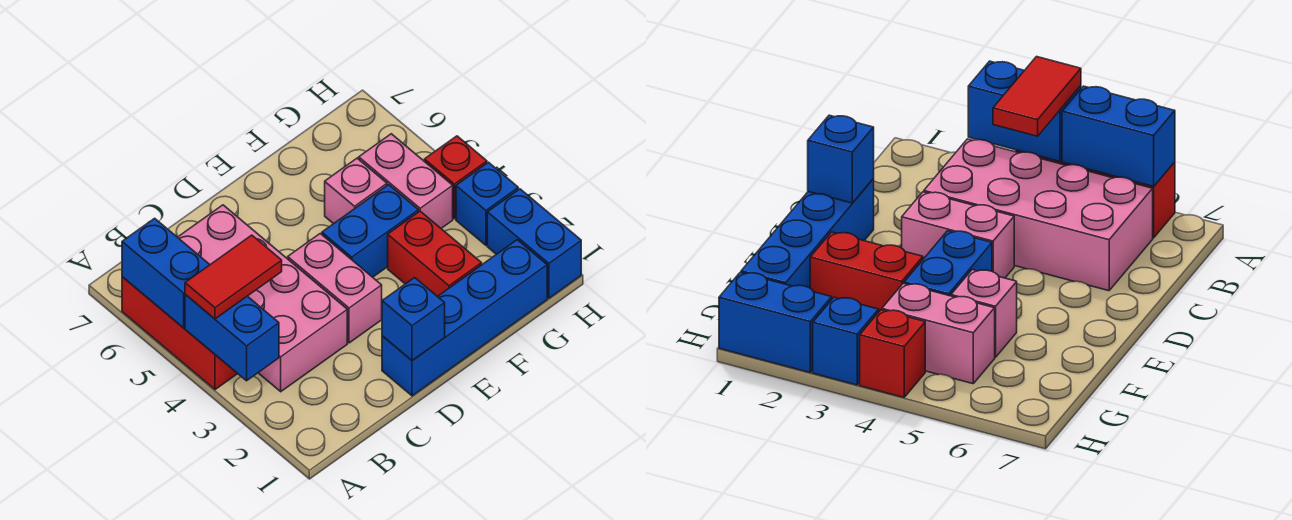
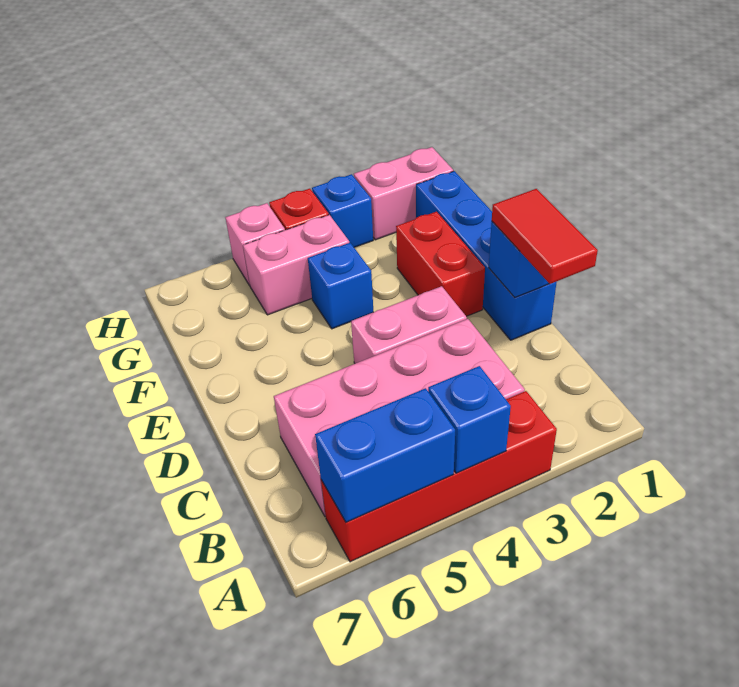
blue brick A3:A4 level 2 -> blue brick A4 level 2
red brick A4:A6 level 1 -> red brick A3:A6 level 1
red tile A4:B4 level 3 -> red tile C1:D1 level 3
blue brick E4:F4 level 1 -> blue brick F4 level 1
red brick F2:F3 level 1 -> red brick E2:F2 level 1
pink brick F5 level 1 -> pink brick H5 level 1
blue brick H1:H2 level 1 -> pink brick H1:H2 level 1

